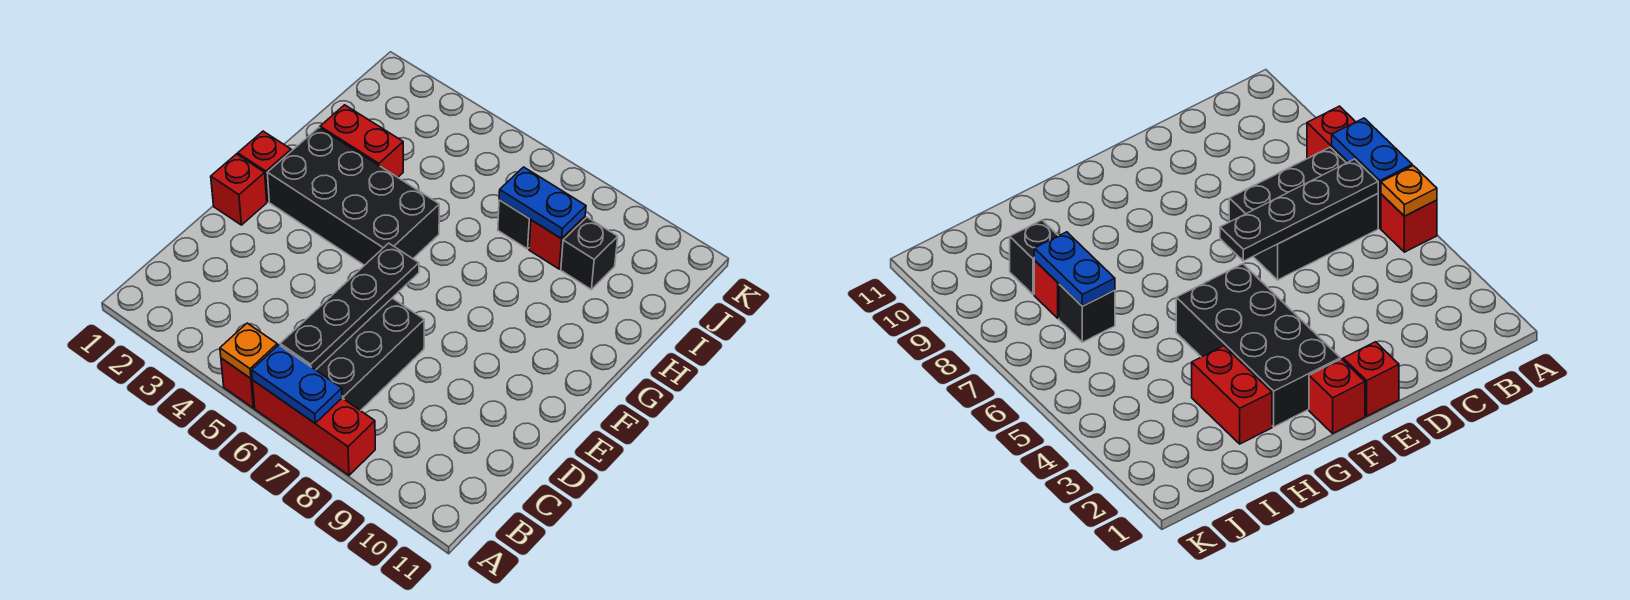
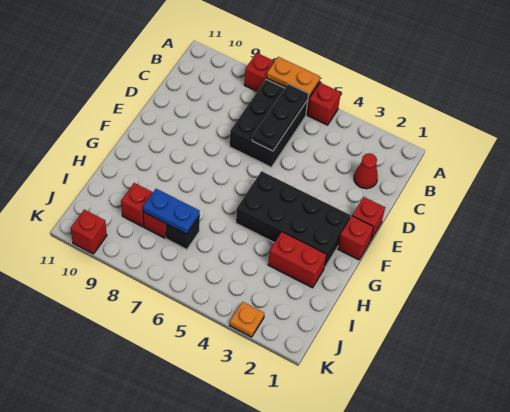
orange plate A5 level 2 -> orange plate K3 level 1
blue plate A6:A7 level 2 -> orange plate A6:A7 level 2
black plate B6:E6 level 2 -> black plate B6:D6 level 2
none -> red cone C2 level 1
black brick I9 level 1 -> red brick I9 level 1
none -> red brick K10 level 1

